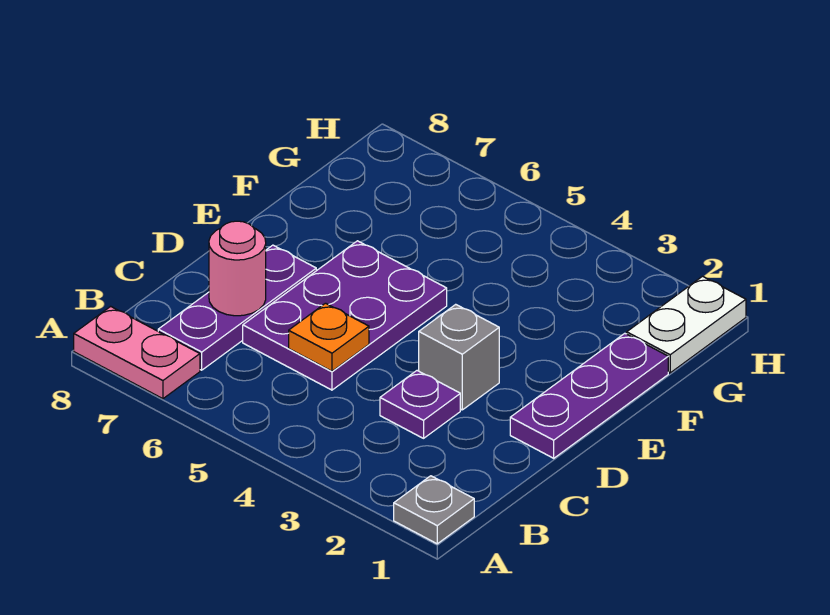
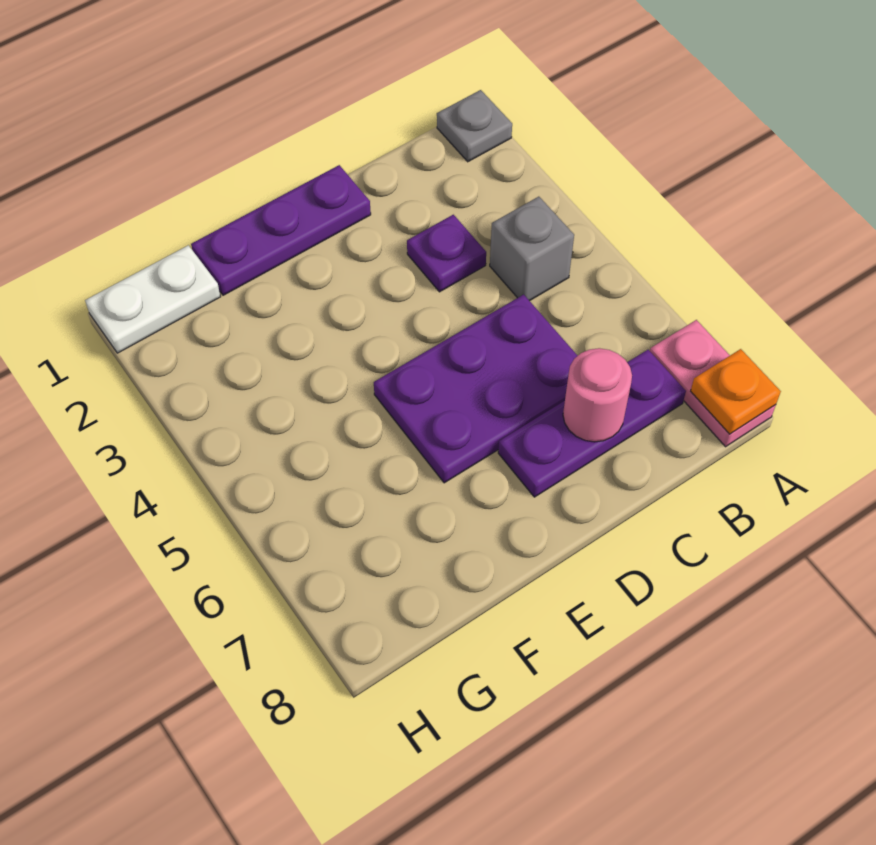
orange plate C5 level 2 -> orange plate A8 level 2
grey brick D3 level 1 -> grey brick B4 level 1

